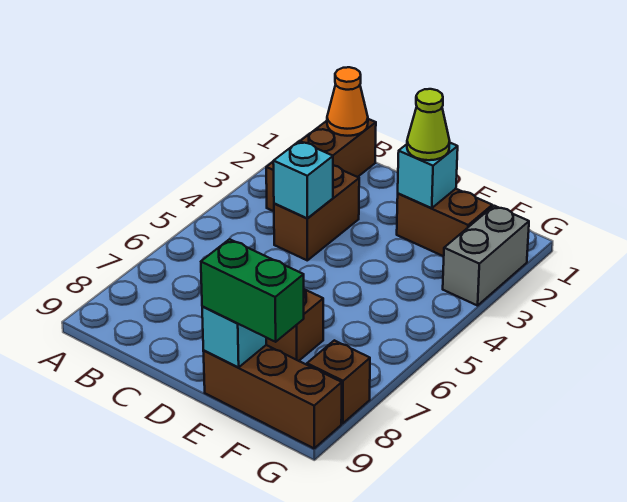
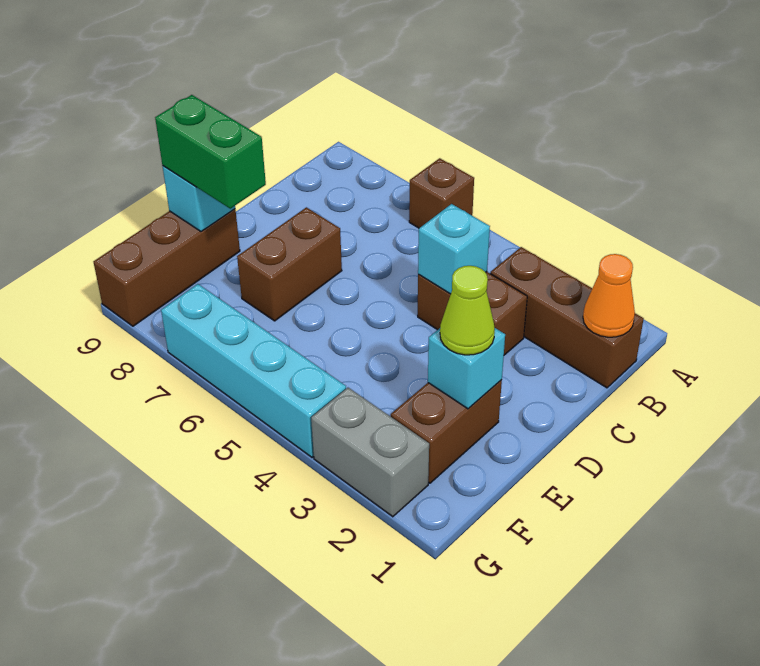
green brick E9:F9 level 3 -> green brick E8:E9 level 3
none -> cyan brick G4:G7 level 1
brown brick G8 level 1 -> brown brick A6 level 1

